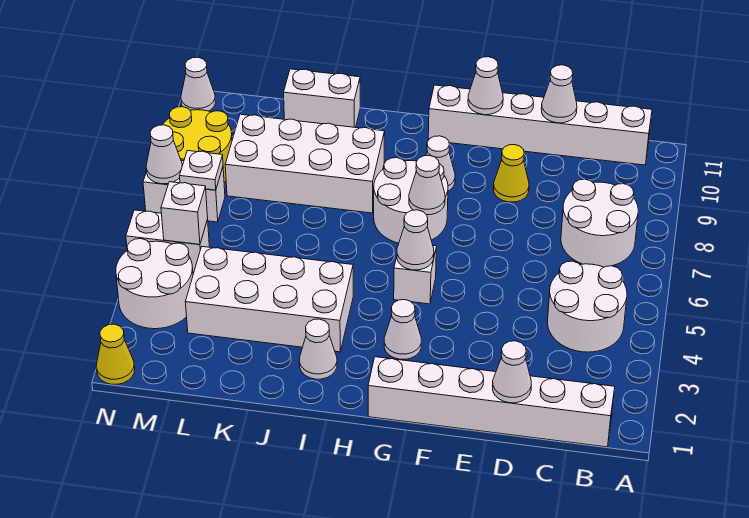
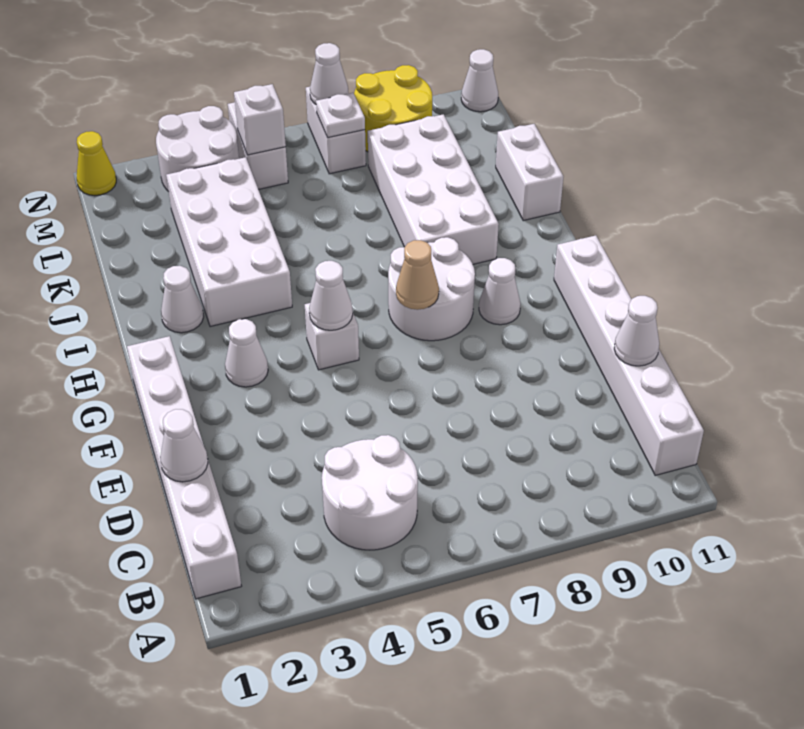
white round brick B7:C8 level 1 -> none
yellow cone E9 level 1 -> none
white cone F11 level 2 -> none
white cone G7 level 2 -> tan cone G7 level 2

